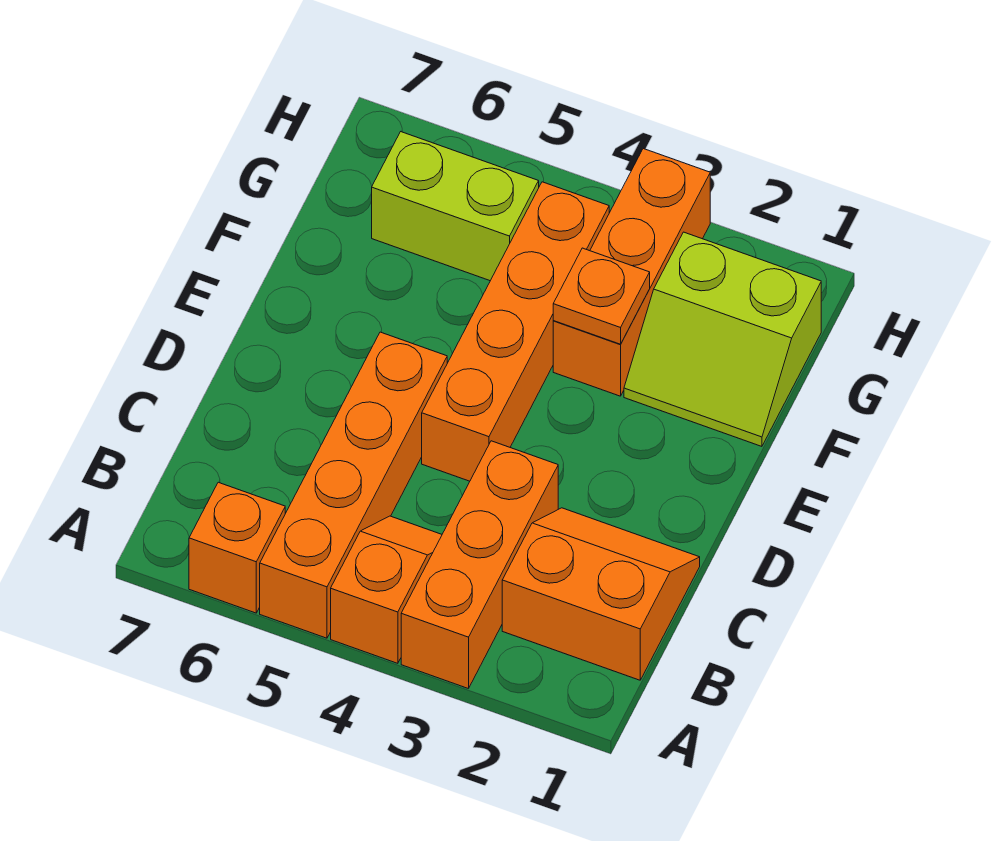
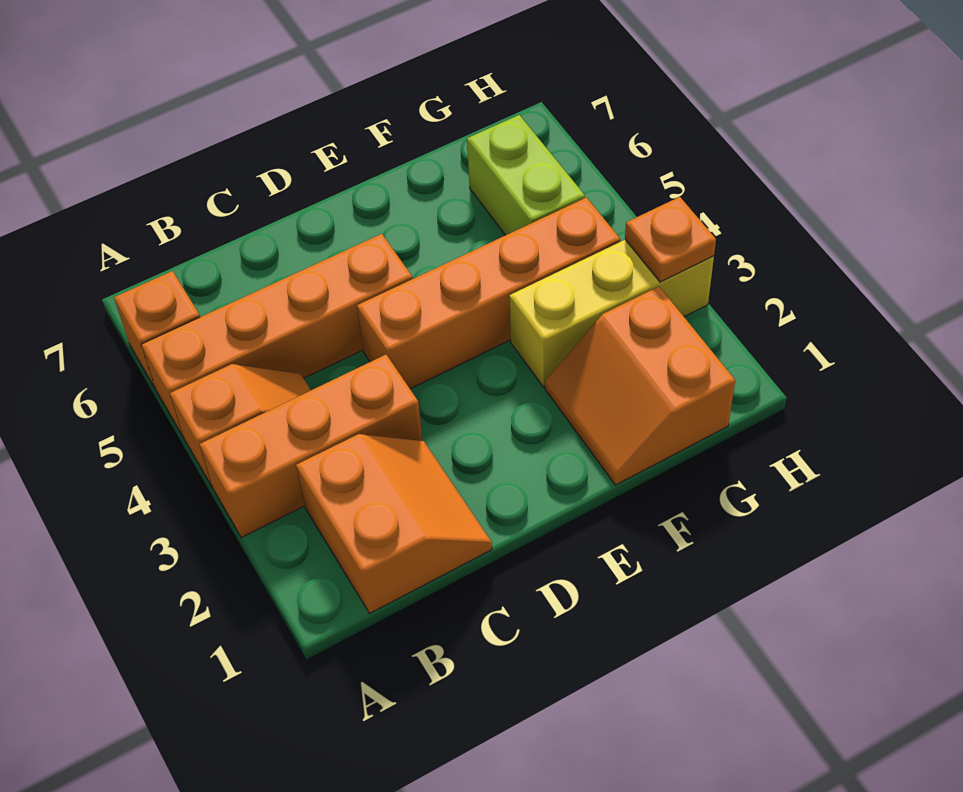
lime slope F1:G2 level 1 top G -> orange slope F1:G2 level 1 top G
orange brick F3:H3 level 1 -> yellow brick F3:H3 level 1
orange plate F3 level 2 -> orange plate H3 level 2

